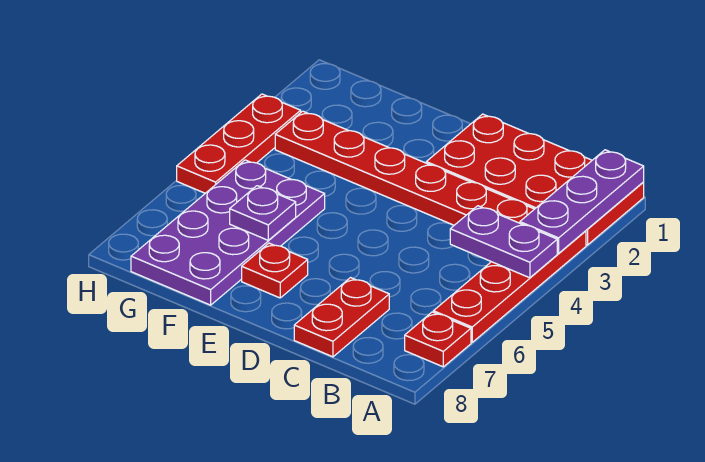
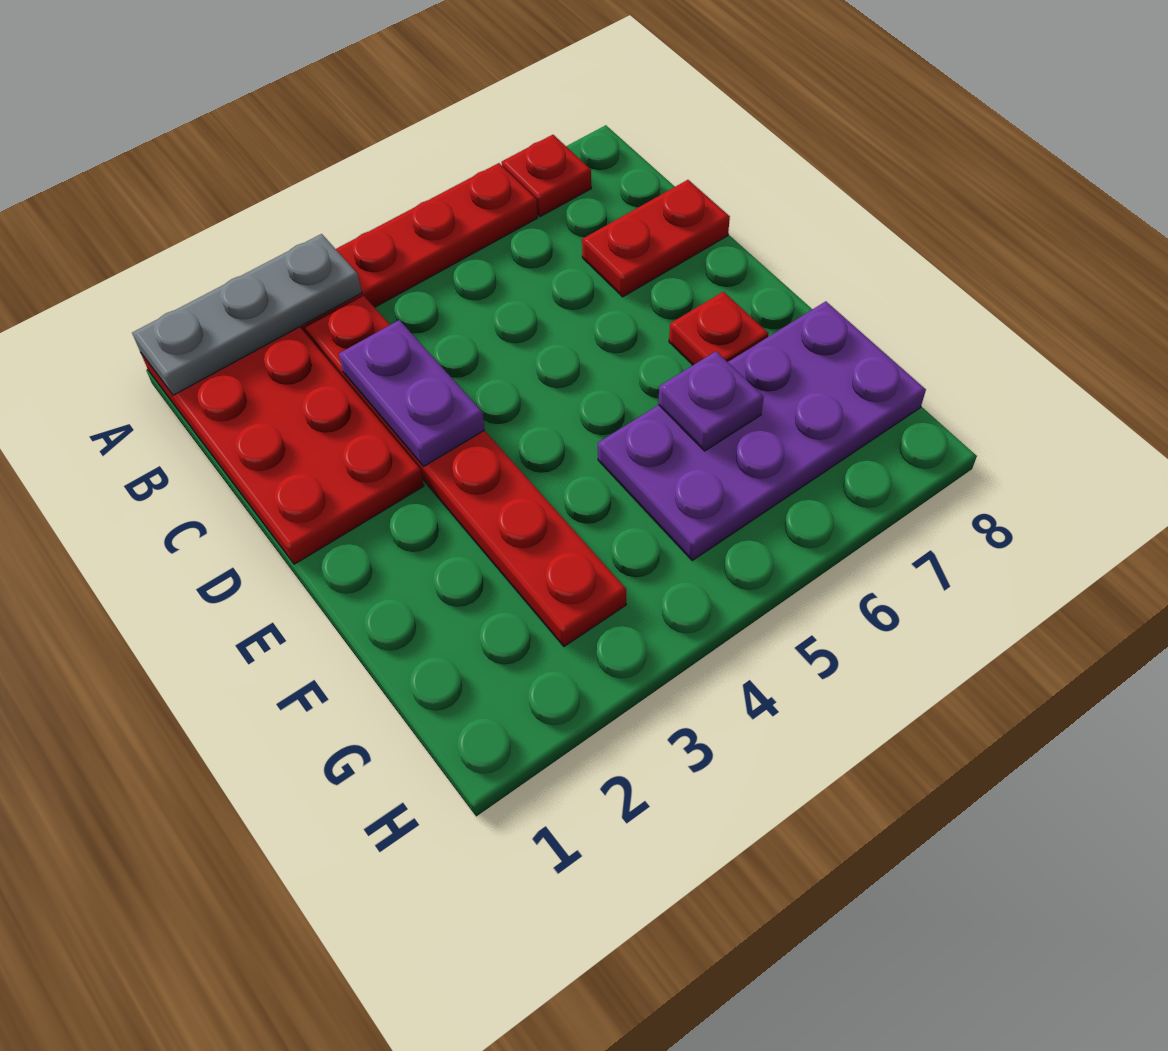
purple plate A1:A3 level 2 -> grey plate A1:A3 level 2
purple plate A4:B4 level 2 -> purple plate C3:D3 level 2
red plate H3:H5 level 1 -> none

